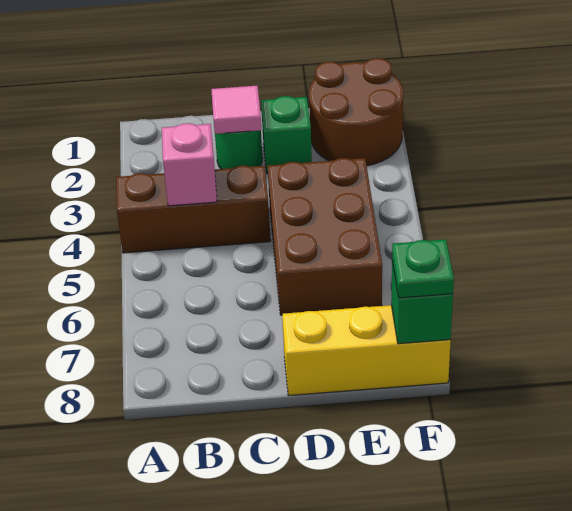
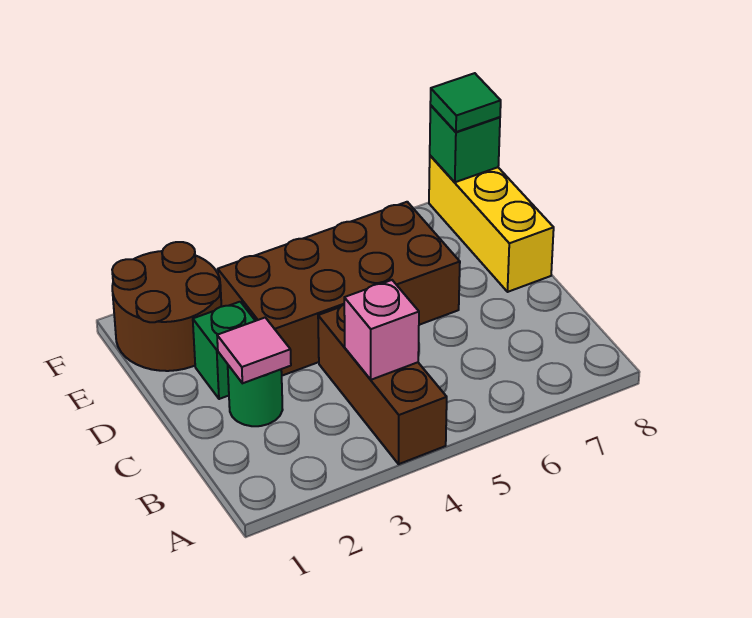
brown brick D4:E6 level 1 -> brown brick D3:E6 level 1
green plate F8 level 3 -> green tile F8 level 3

